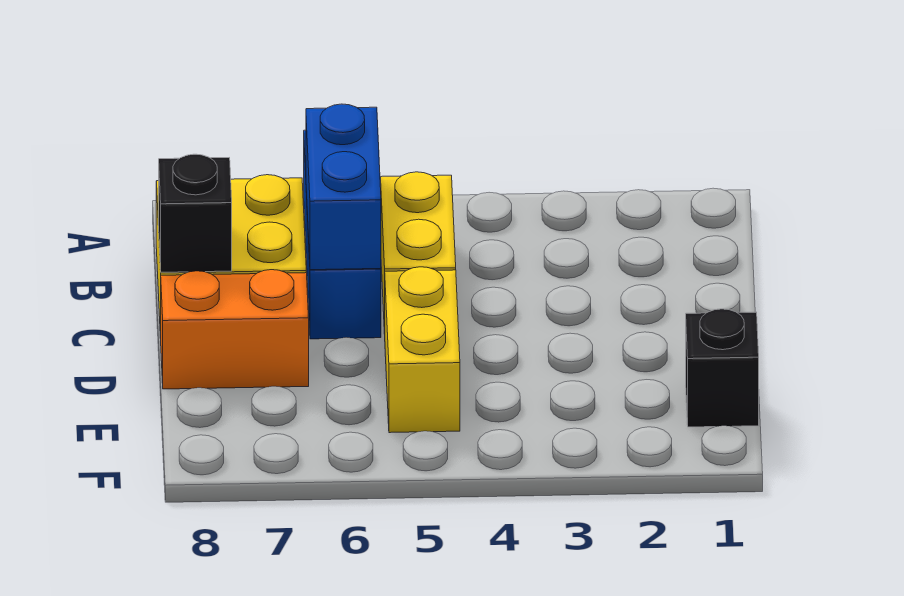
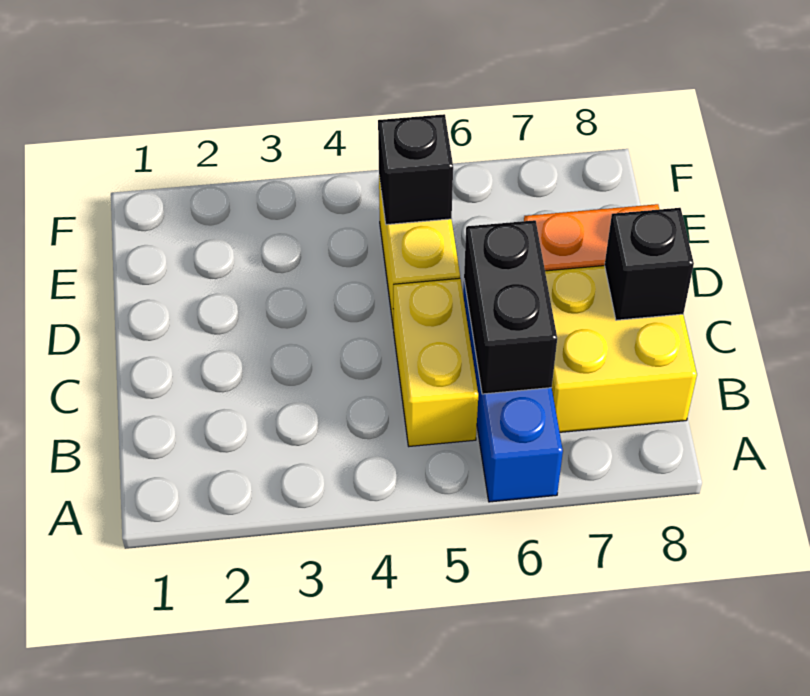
blue brick B6:C6 level 2 -> black brick B6:C6 level 2
black brick E1 level 1 -> black brick E5 level 2

